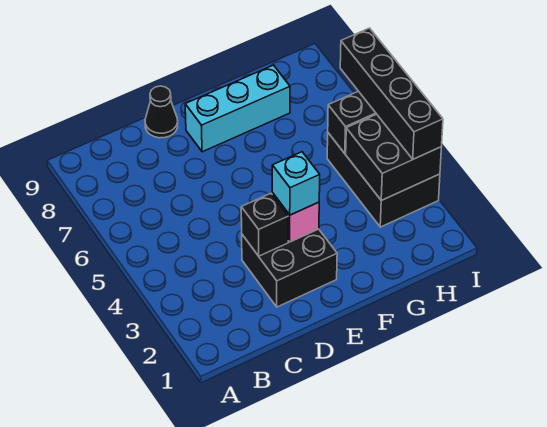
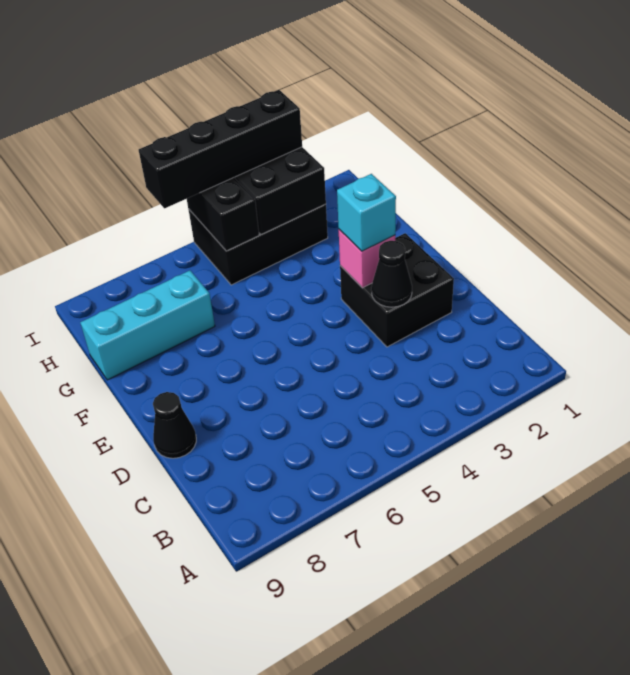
black brick D3 level 2 -> black cone D3 level 2
cyan brick E8:G8 level 1 -> cyan brick G7:G9 level 1

